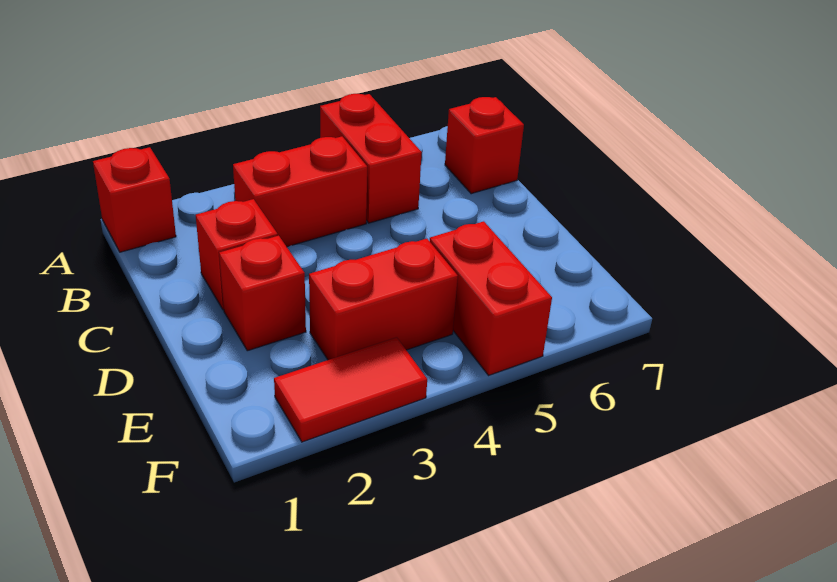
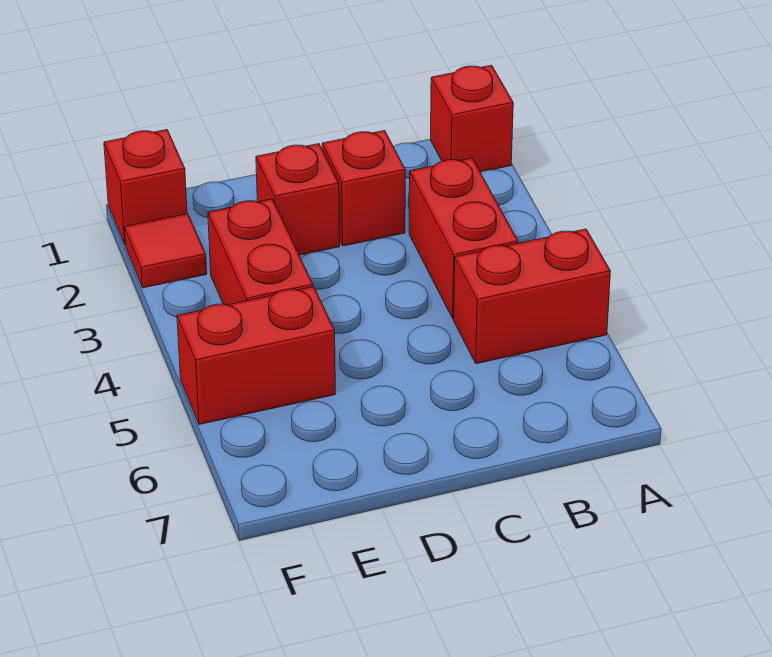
red brick B7 level 1 -> red brick F1 level 1
red tile F2:F3 level 1 -> red tile F2 level 1

